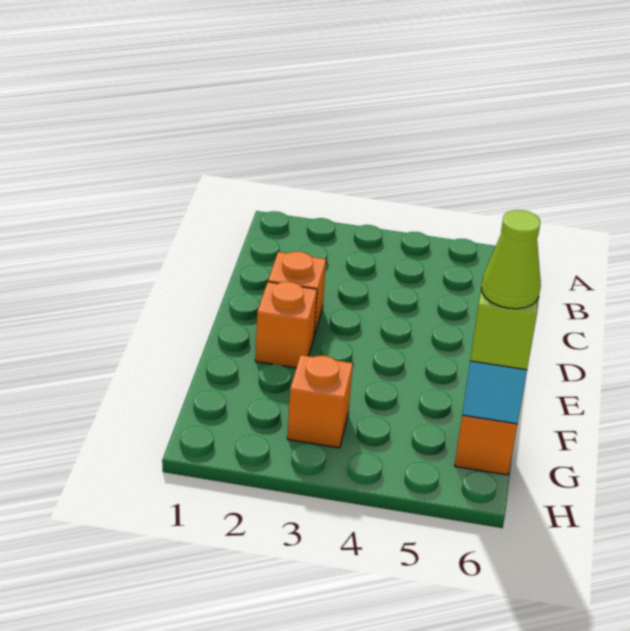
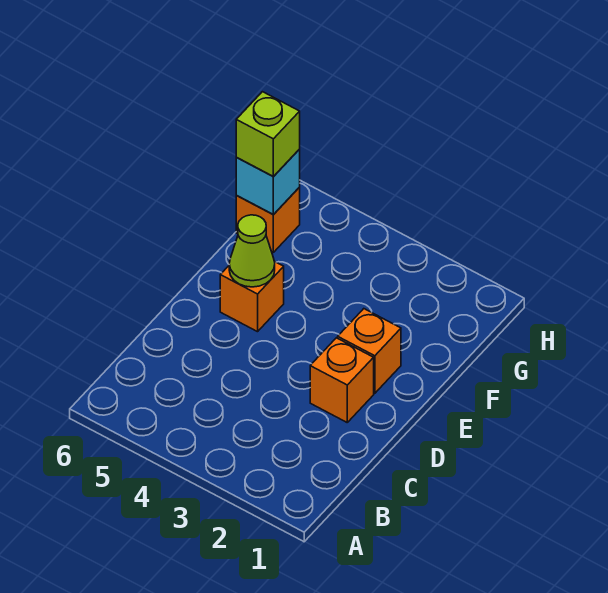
orange brick G3 level 1 -> orange brick E5 level 1
lime cone G6 level 4 -> lime cone E5 level 2

